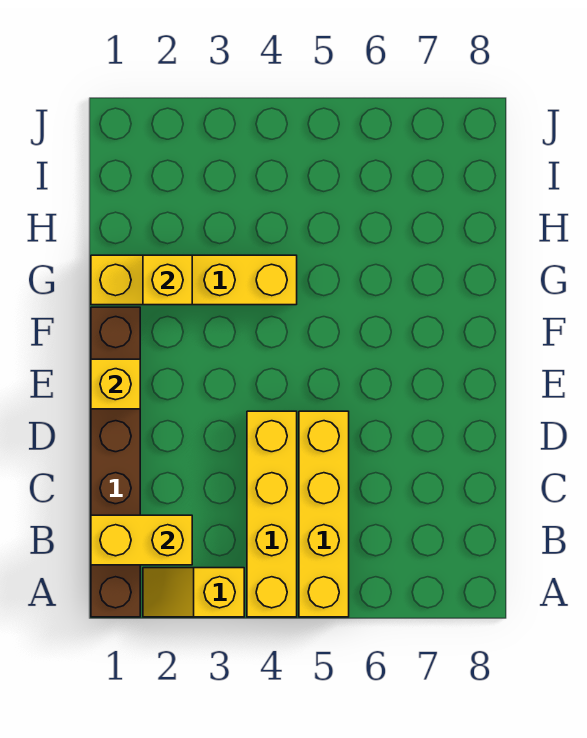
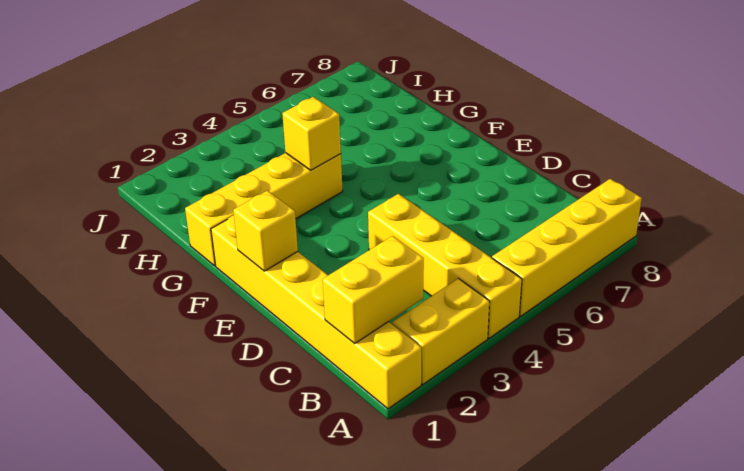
brown brick A1:F1 level 1 -> yellow brick A1:F1 level 1
yellow slope A2:A3 level 1 top 3 -> yellow brick A2:A3 level 1
yellow brick A5:D5 level 1 -> yellow brick A5:A8 level 1
yellow brick G2 level 2 -> yellow brick G4 level 2

